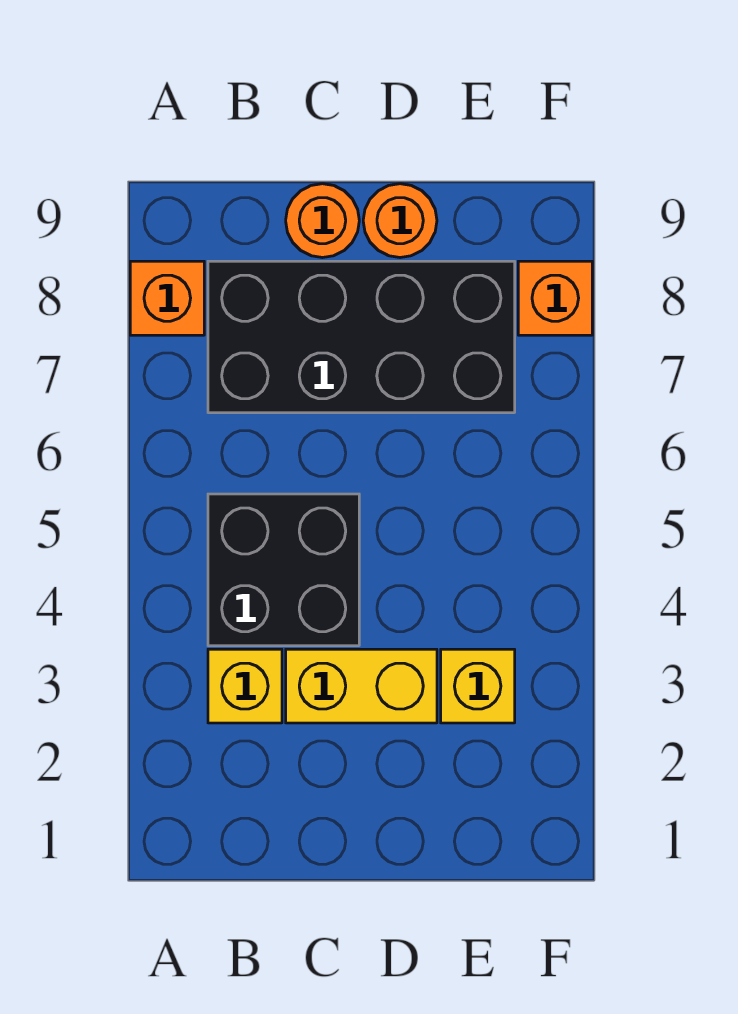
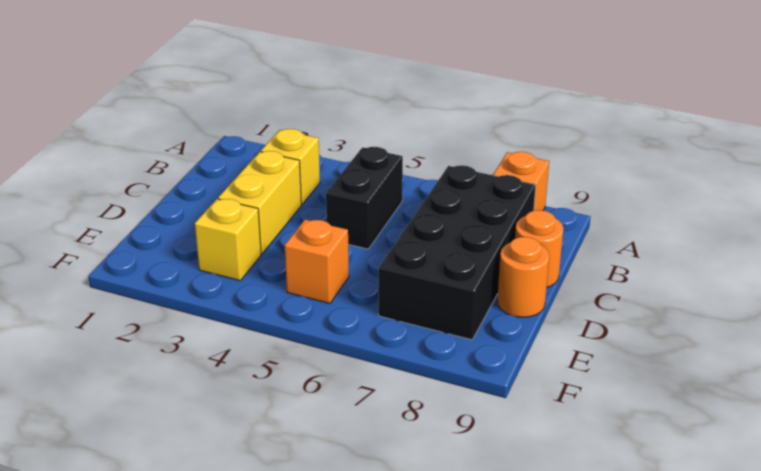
black brick B4:C5 level 1 -> black brick B5:C5 level 1
orange brick F8 level 1 -> orange brick E5 level 1

